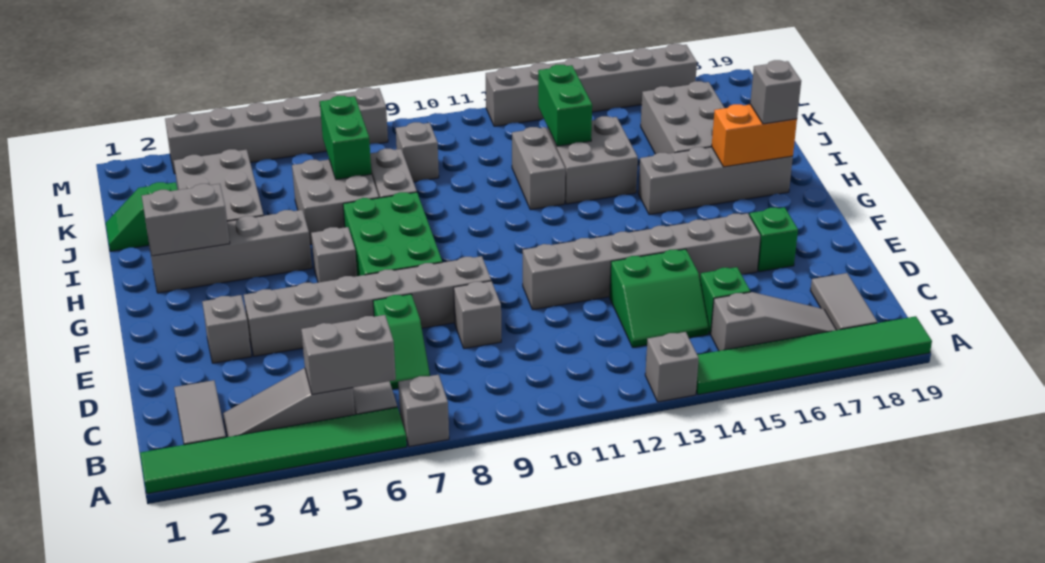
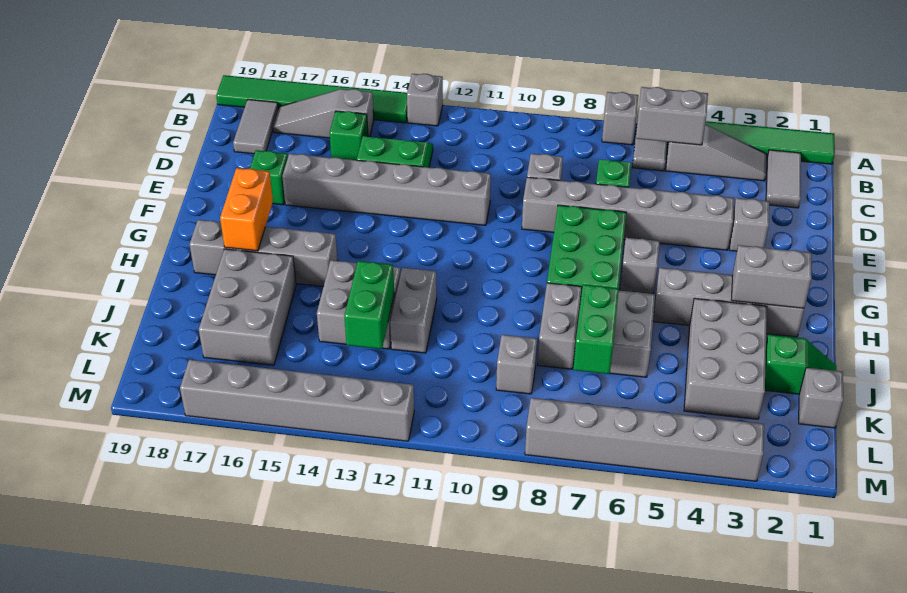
orange brick H17:H18 level 2 -> orange brick G17:H17 level 2
grey brick H18 level 3 -> grey brick K1 level 1

